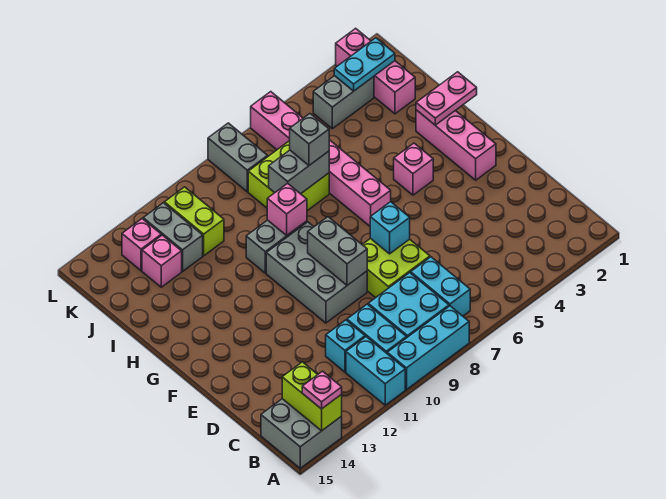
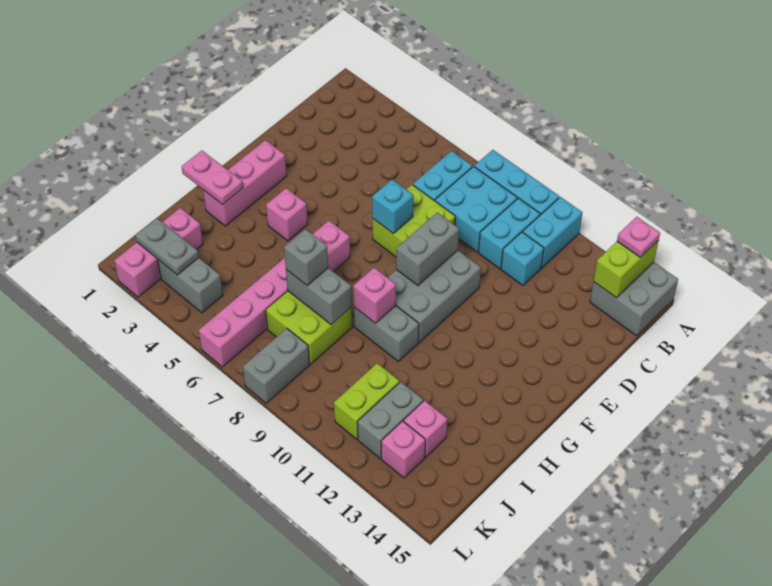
cyan plate K2:K3 level 2 -> grey plate K2:K3 level 2

